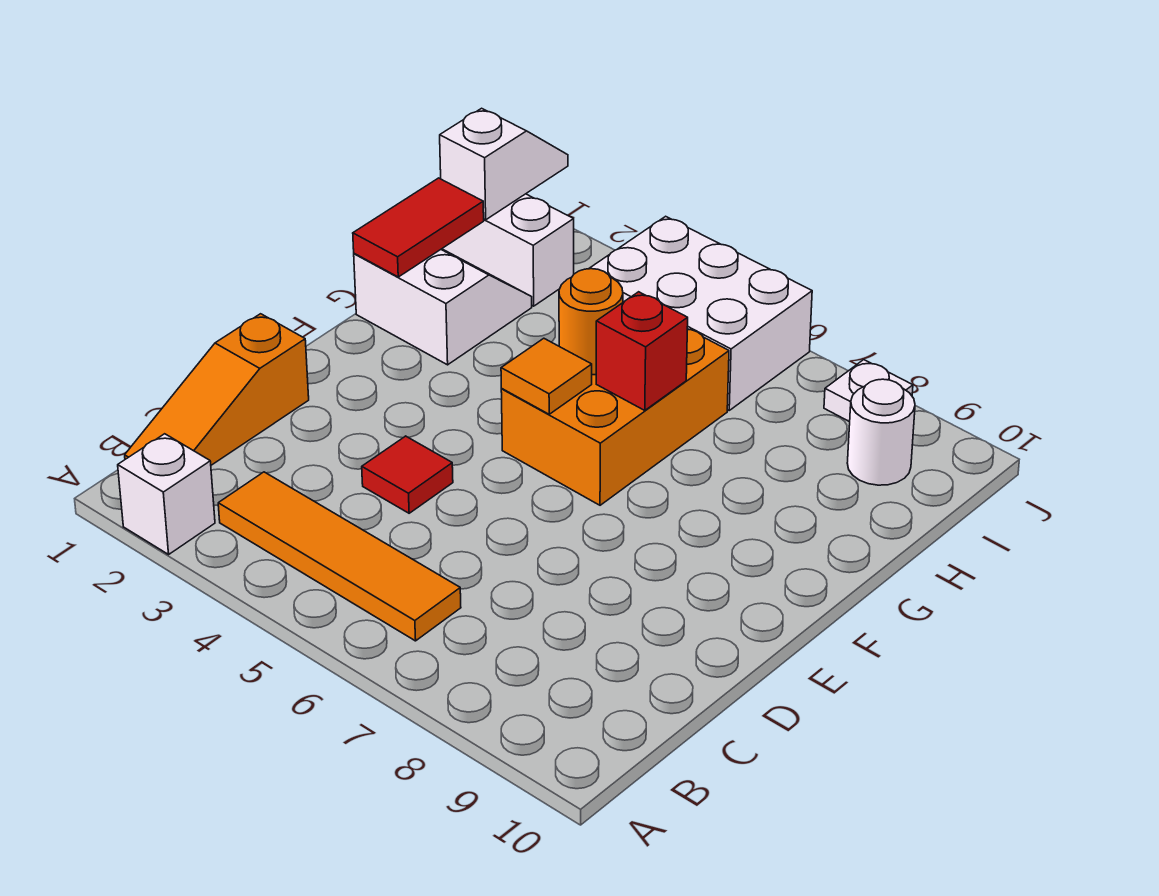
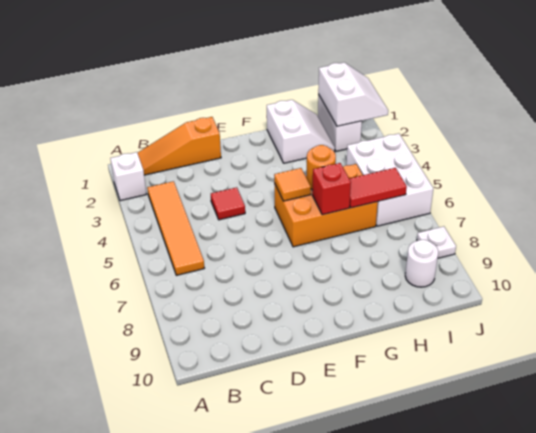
red tile G1:H1 level 2 -> red tile H6:I6 level 2
white slope I1:J1 level 2 top I -> white slope I1:J2 level 2 top I

